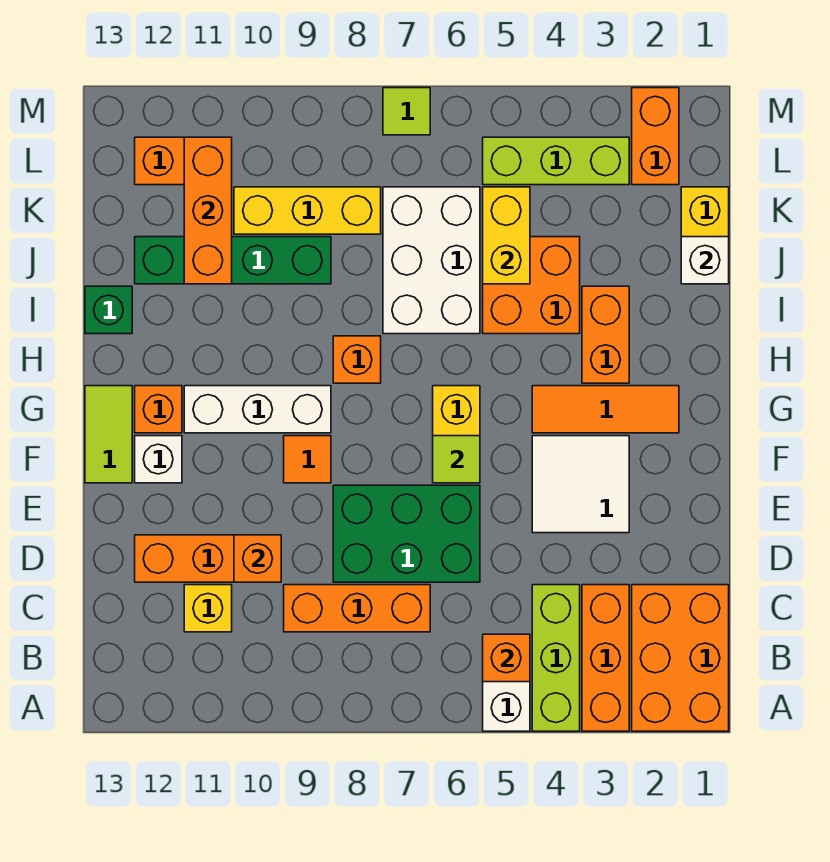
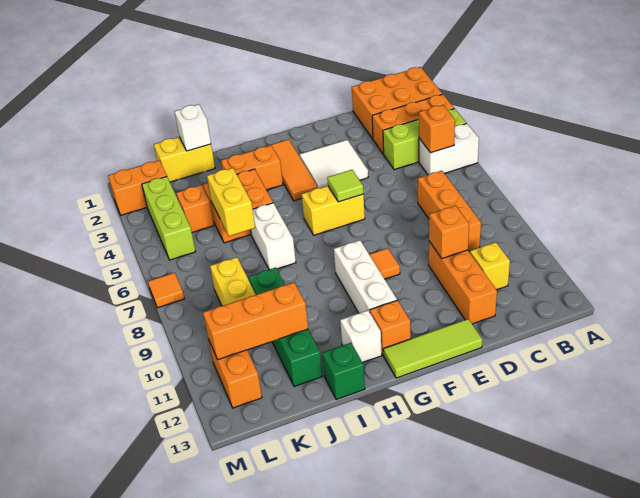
green brick D6:E8 level 1 -> none
white brick F12 level 1 -> white brick H12 level 1
lime tile F13:G13 level 1 -> lime tile E13:G13 level 1
orange brick H8 level 1 -> orange brick K4 level 1
white brick I6:K7 level 1 -> white brick I6:I7 level 1
yellow brick J5:K5 level 2 -> yellow brick J5:J6 level 2
lime tile M7 level 1 -> orange tile M7 level 1

